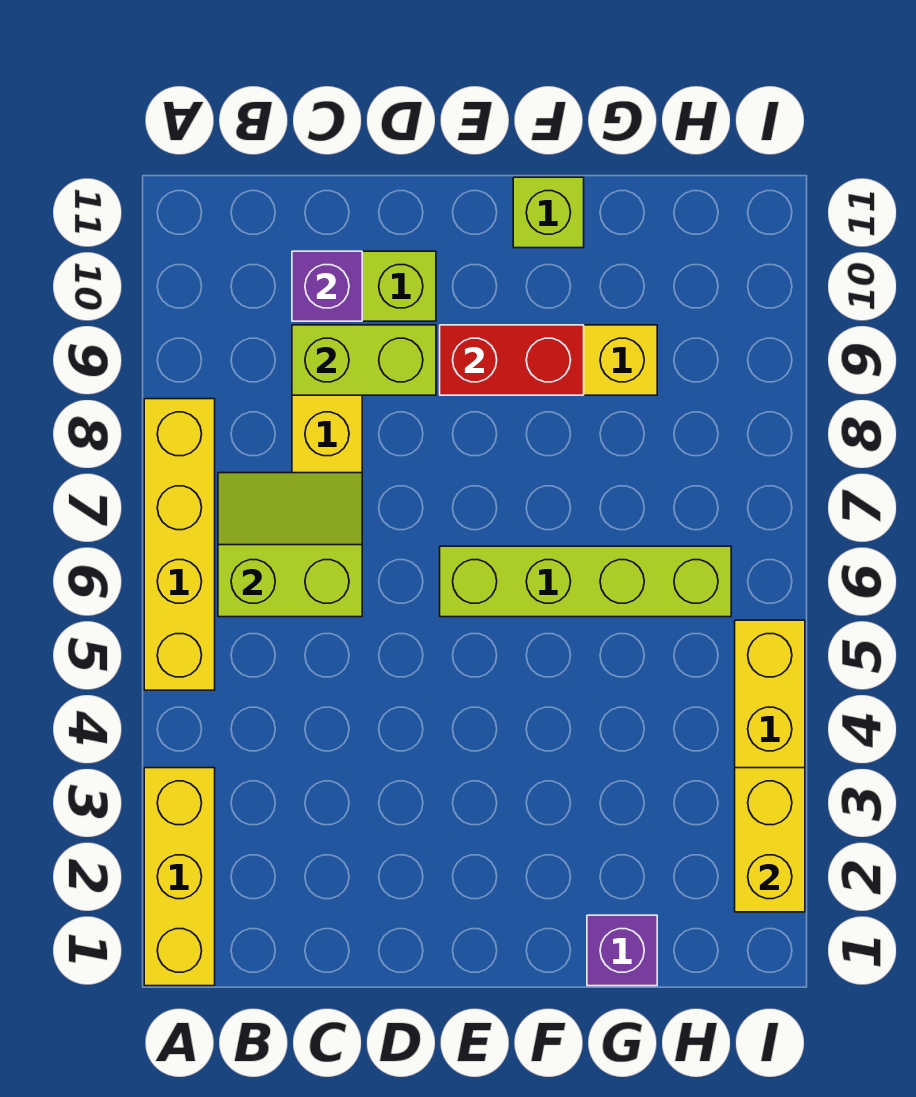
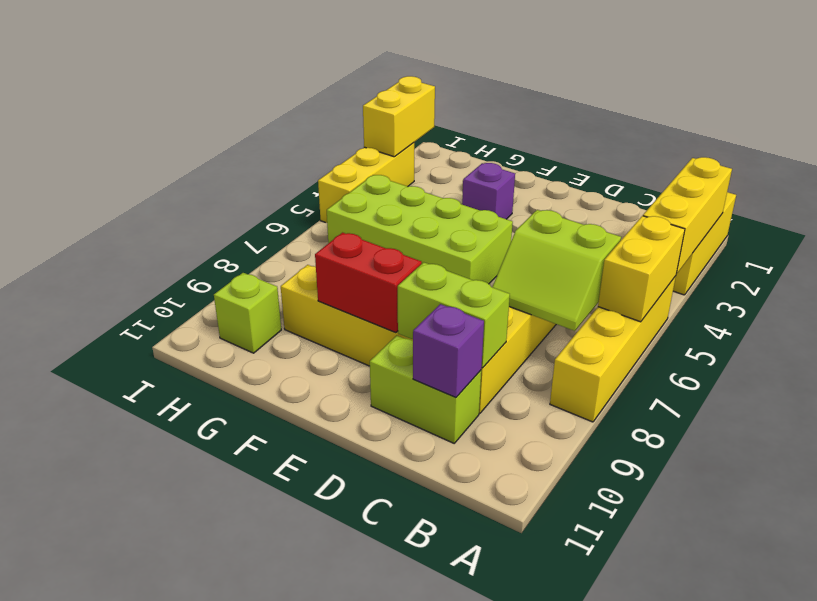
none -> yellow brick A2:A4 level 2
none -> yellow brick A5:A6 level 2
lime brick E6:H6 level 1 -> lime brick E5:H6 level 1
lime brick F11 level 1 -> lime brick H10 level 1
purple brick G1 level 1 -> purple brick F3 level 1

